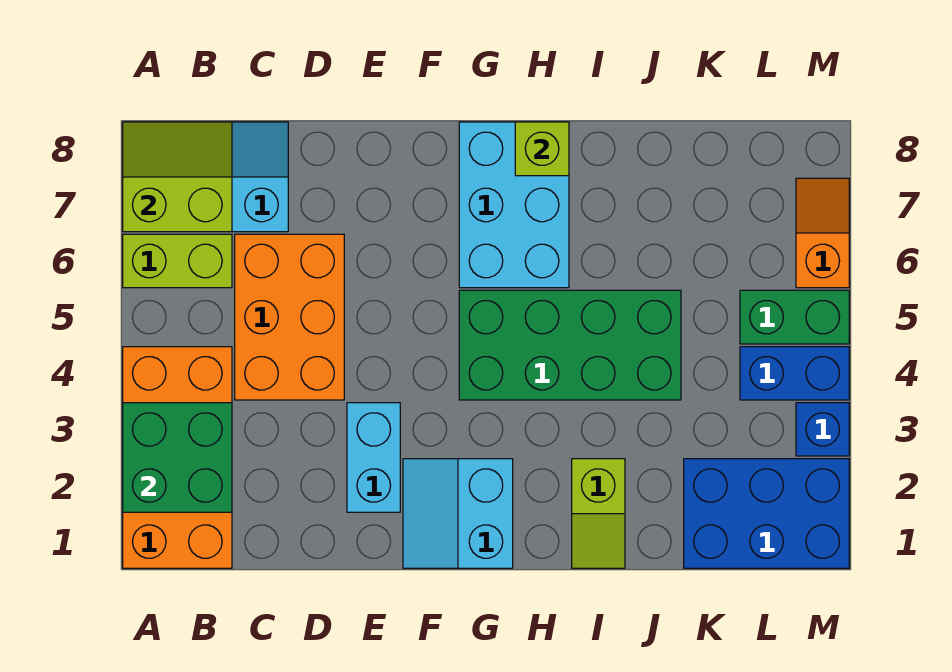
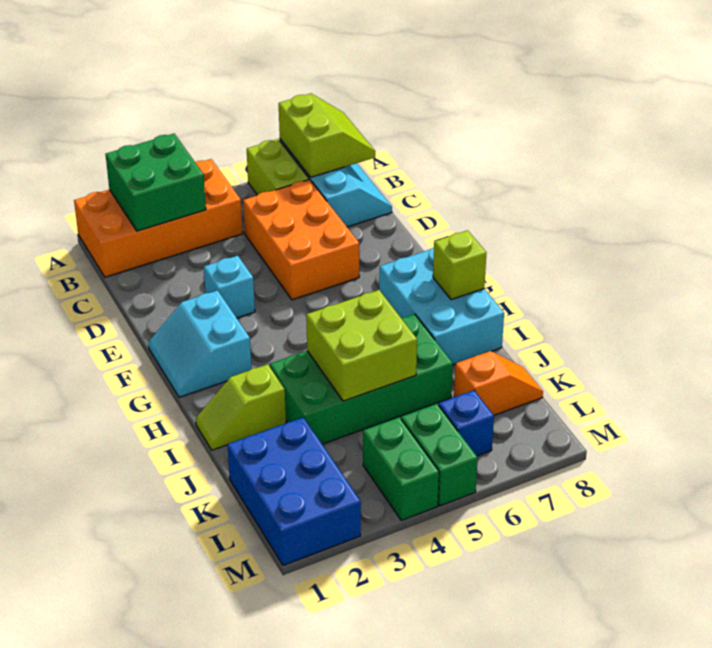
orange brick C4:D6 level 1 -> orange brick C5:E6 level 1
cyan brick E2:E3 level 1 -> cyan brick E3 level 1
cyan slope F1:G2 level 1 top G -> cyan slope F1:G2 level 1 top 2
green brick G4:J5 level 1 -> green brick I3:J6 level 1
cyan brick G6:H8 level 1 -> cyan brick G7:I8 level 1
none -> lime brick I4:J5 level 2
blue brick L4:M4 level 1 -> green brick L4:M4 level 1
blue brick M3 level 1 -> blue brick L6 level 1
orange slope M6:M7 level 1 top 6 -> orange slope K7:K8 level 1 top 7

